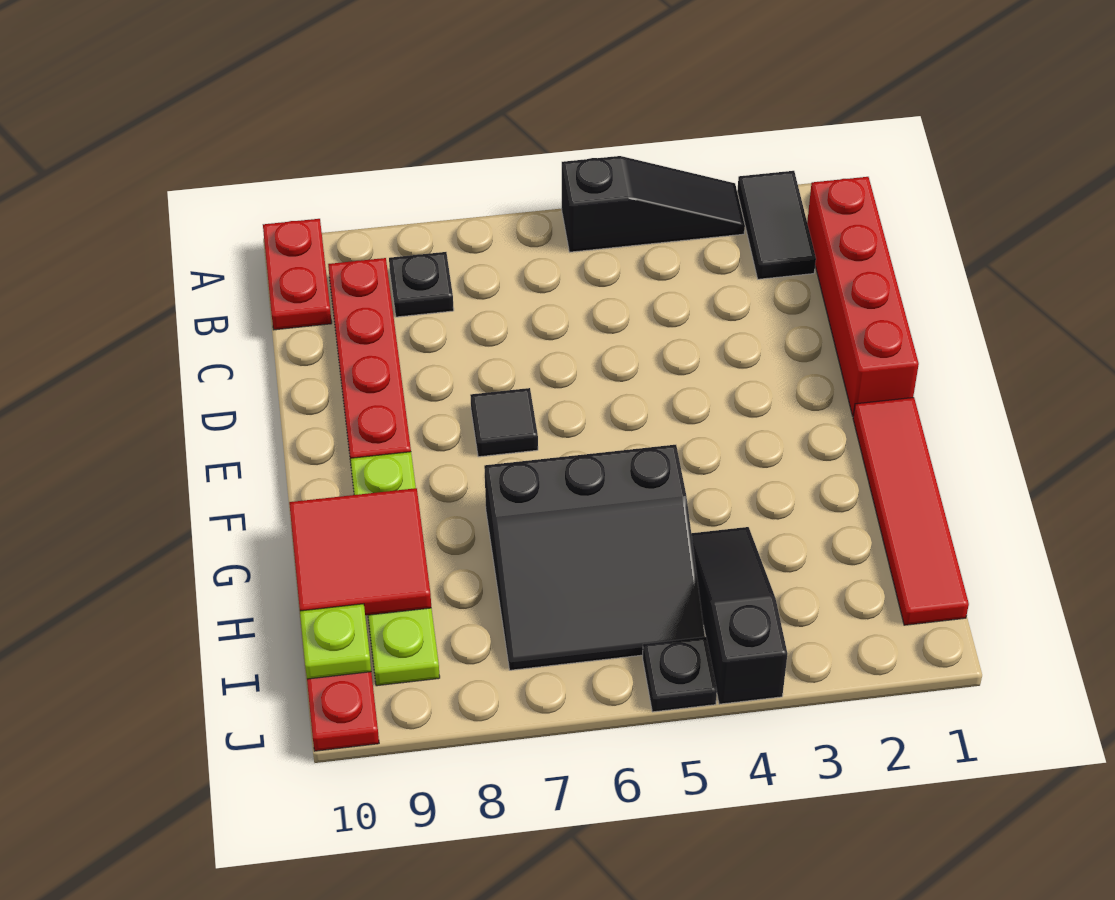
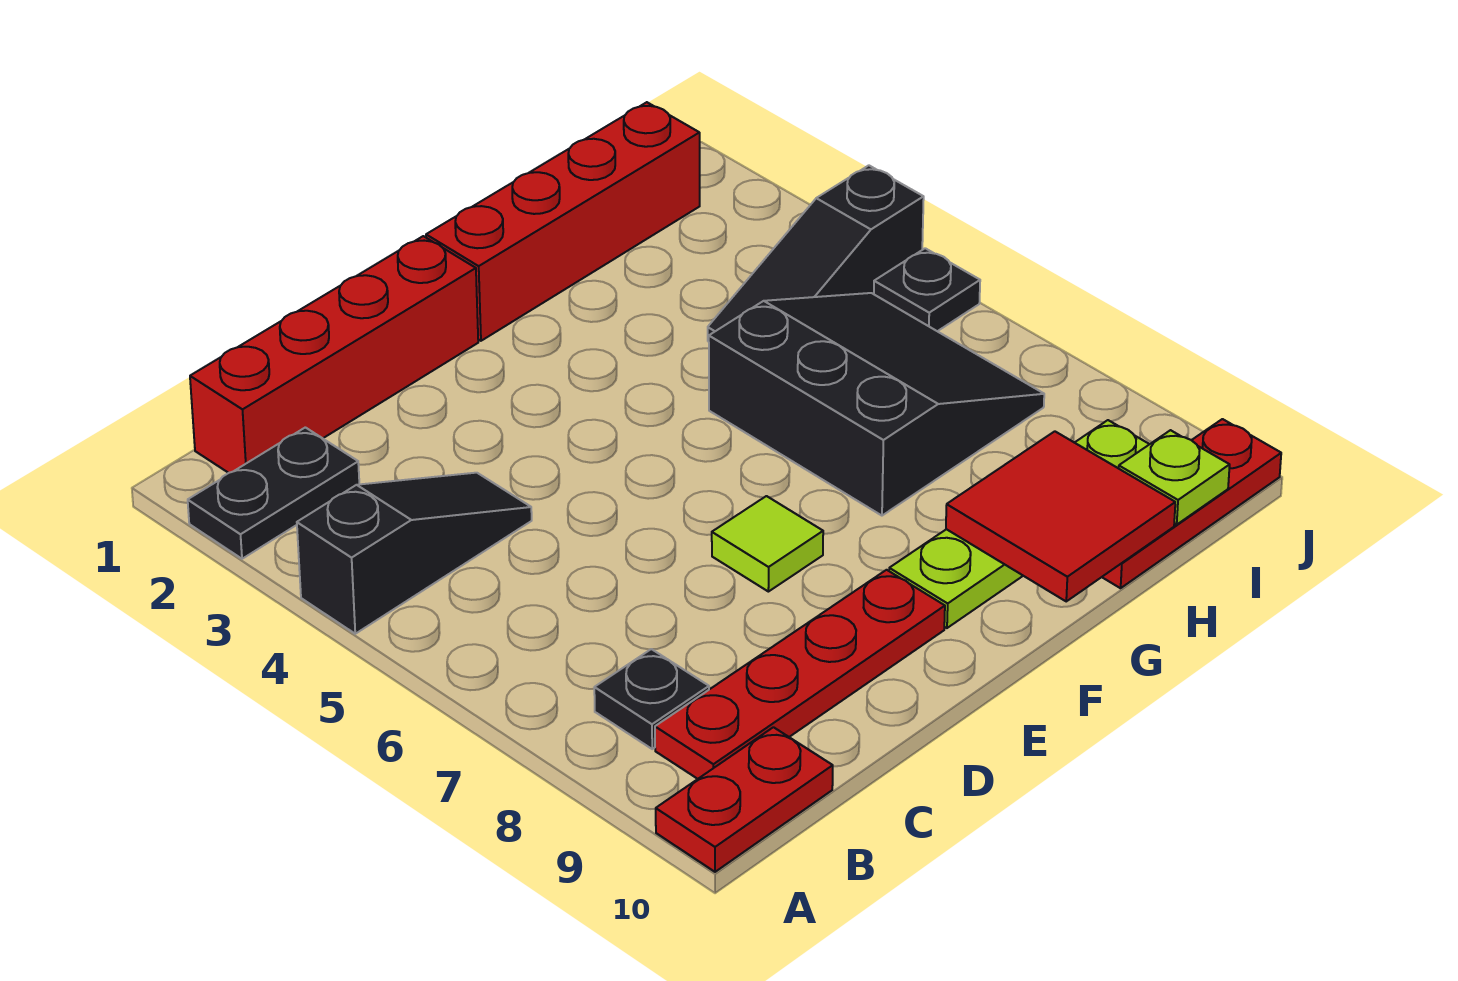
black tile A2:B2 level 1 -> black plate A2:B2 level 1
black slope A3:A5 level 1 top 5 -> black slope A4:C4 level 1 top A
black tile E7 level 1 -> lime tile E7 level 1
red tile F1:I1 level 1 -> red brick F1:I1 level 1

